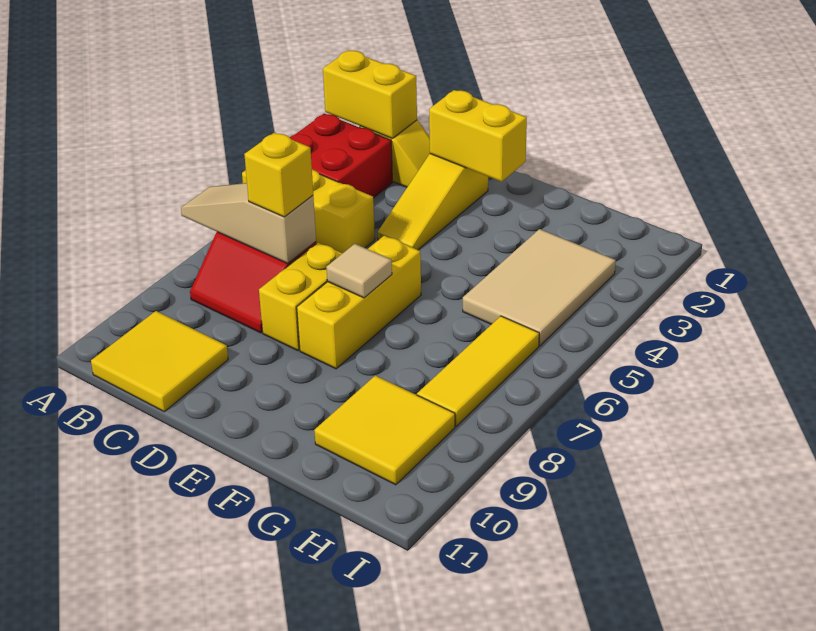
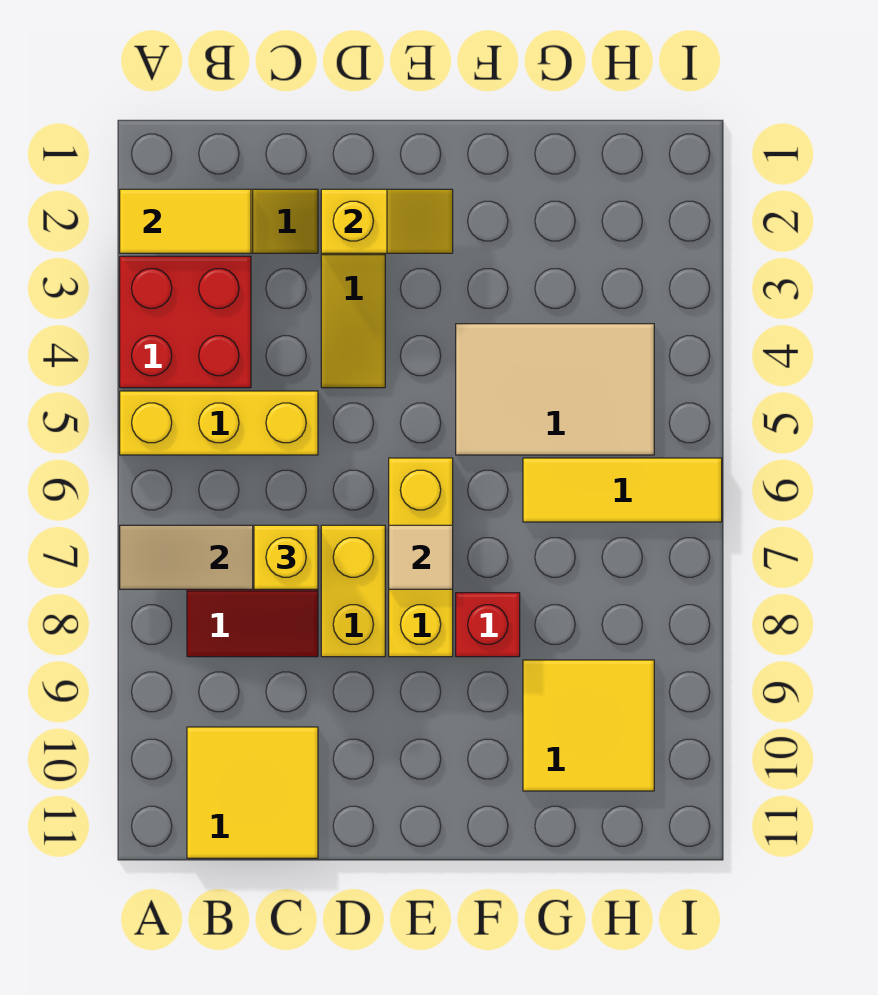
yellow brick A2:B2 level 2 -> yellow tile A2:B2 level 2
yellow brick D2:E2 level 2 -> yellow slope D2:E2 level 2 top D
none -> red brick F8 level 1
tan tile G3:H5 level 1 -> tan tile F4:H5 level 1
yellow tile H6:H8 level 1 -> yellow tile G6:I6 level 1

